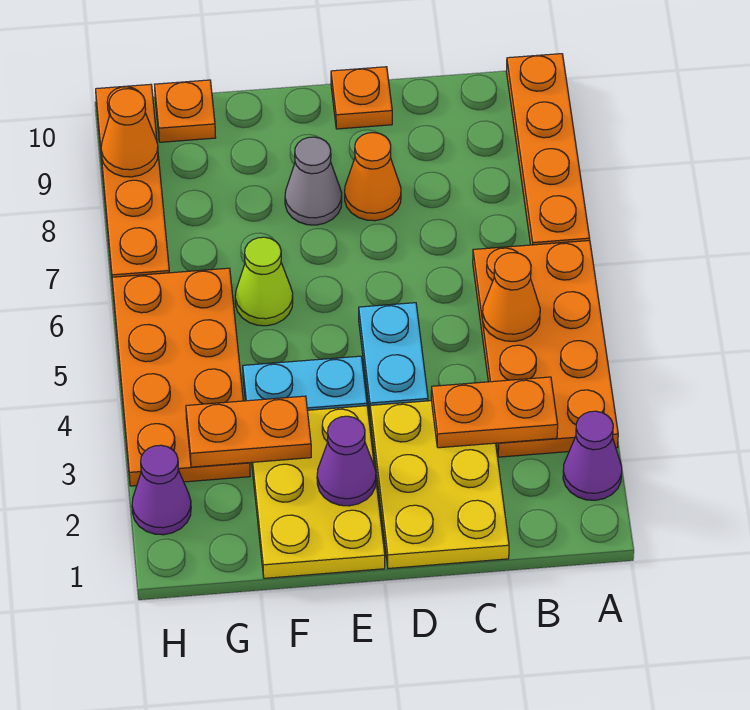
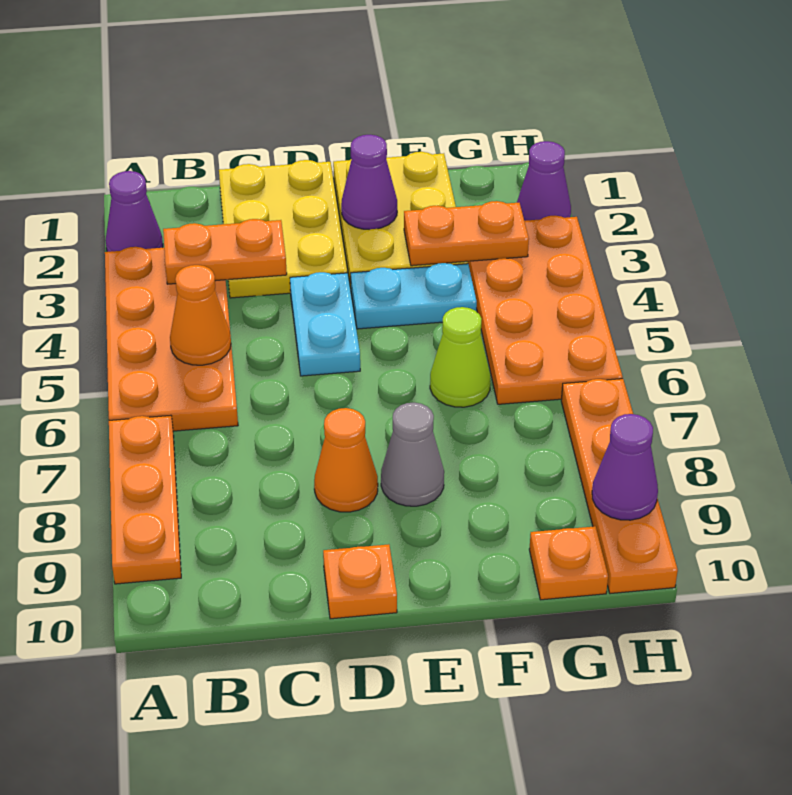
orange plate A7:A10 level 1 -> orange plate A7:A9 level 1
orange cone H9 level 2 -> purple cone H9 level 2

